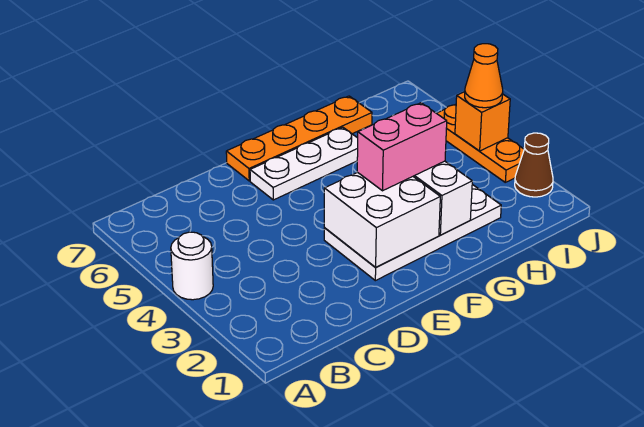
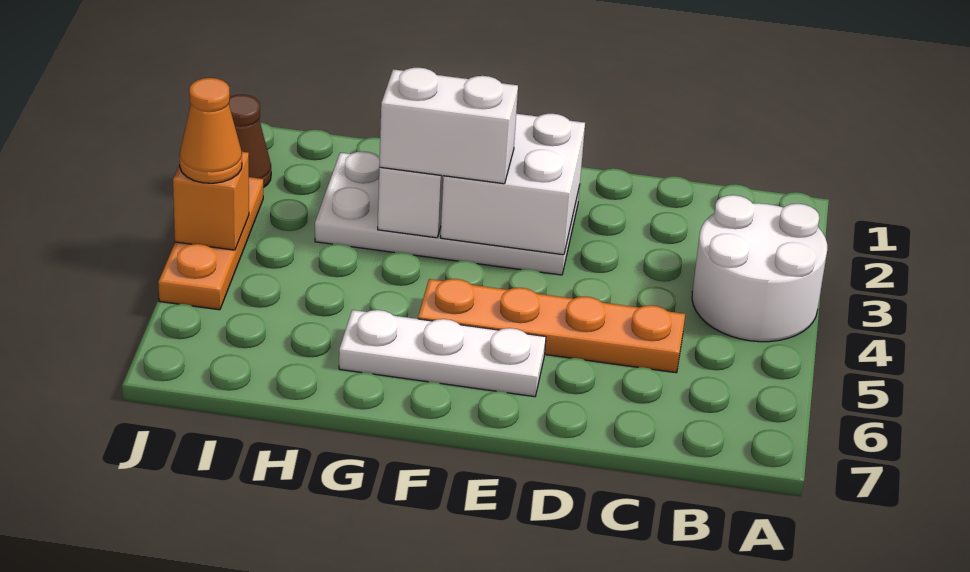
white round brick A4 level 1 -> white round brick A3:B4 level 1
orange plate E7:H7 level 1 -> orange plate C5:F5 level 1
pink brick F3:G3 level 3 -> white brick F3:G3 level 3

